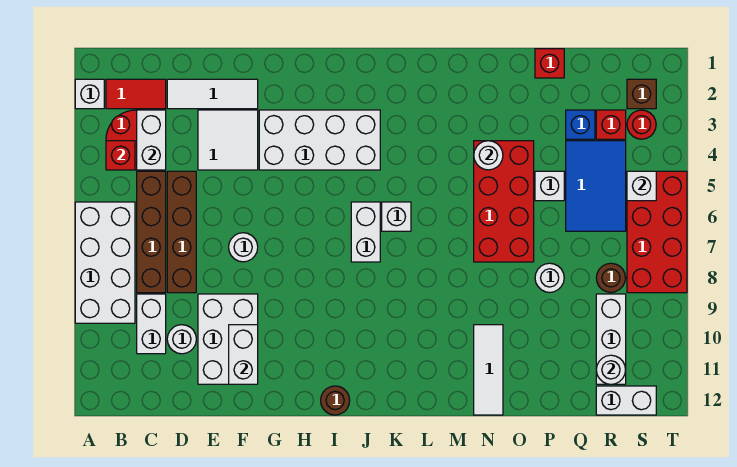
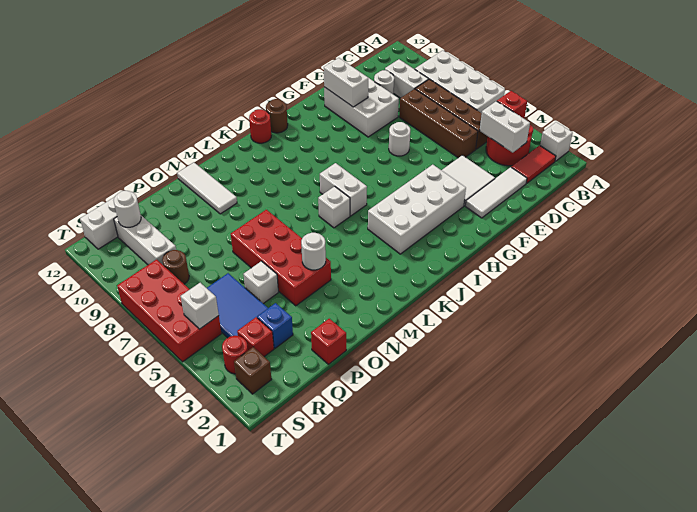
none -> red round brick J12 level 1
white round brick P8 level 1 -> none

